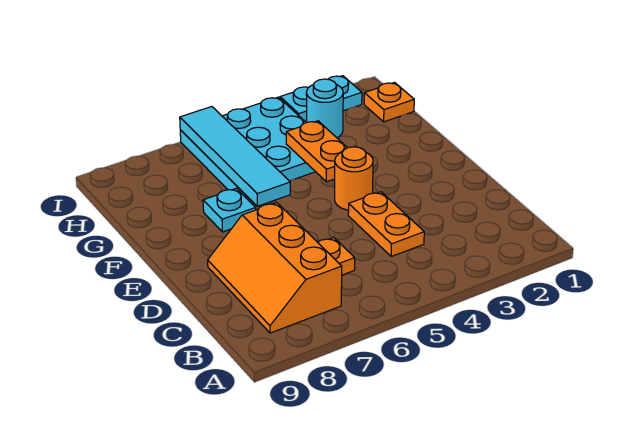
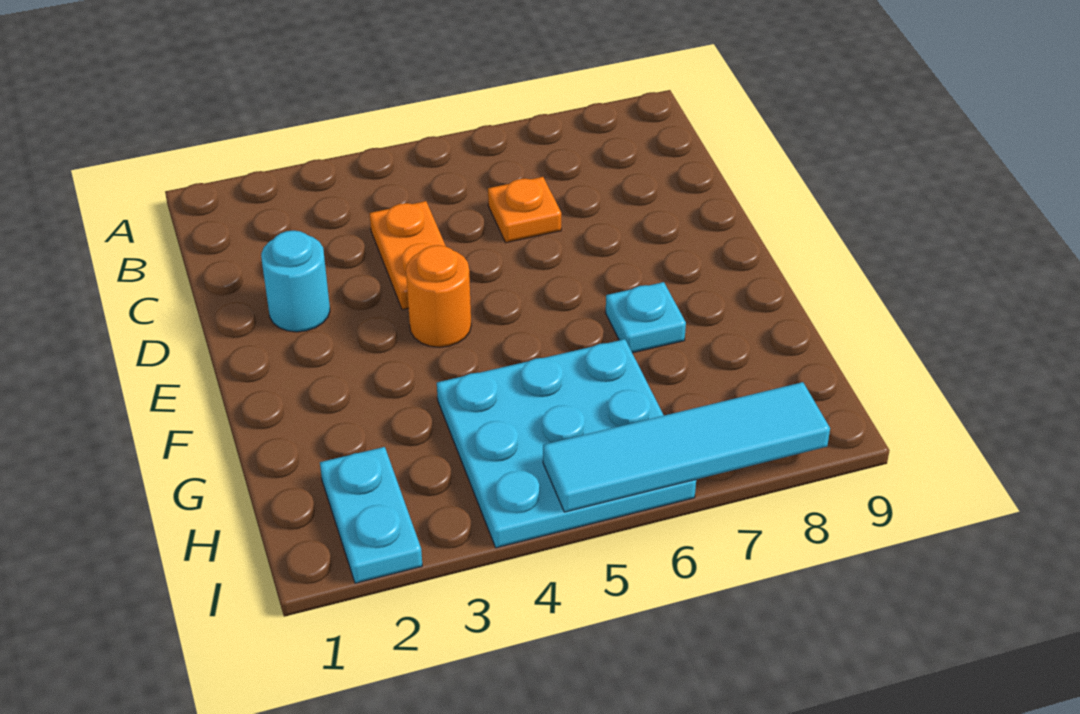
orange slope B7:D8 level 1 top 7 -> none
orange plate F4:G4 level 2 -> none
cyan tile F6:I6 level 2 -> cyan tile I5:I8 level 2
orange plate H1 level 1 -> none
cyan round brick H3 level 1 -> cyan round brick D2 level 1
cyan plate I2:I3 level 1 -> cyan plate H2:I2 level 1

